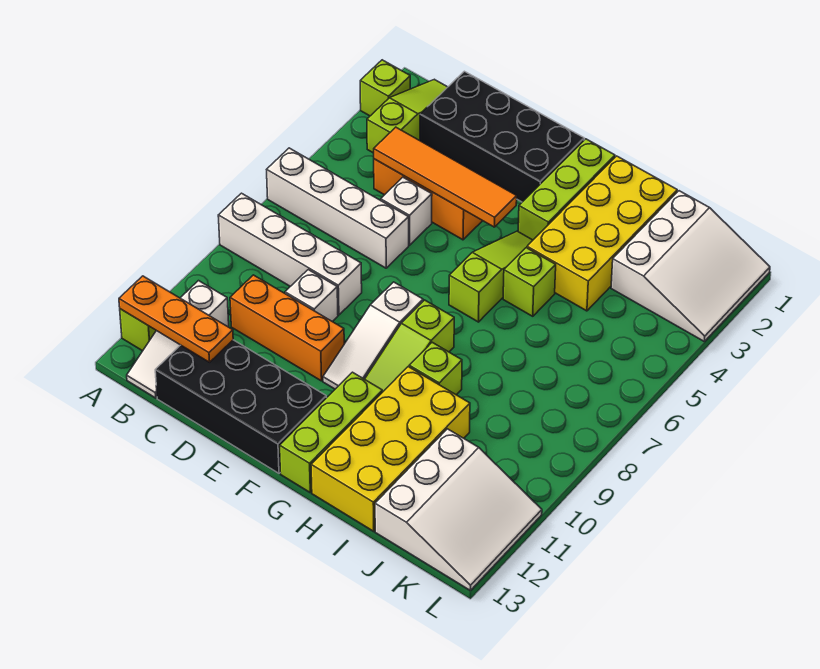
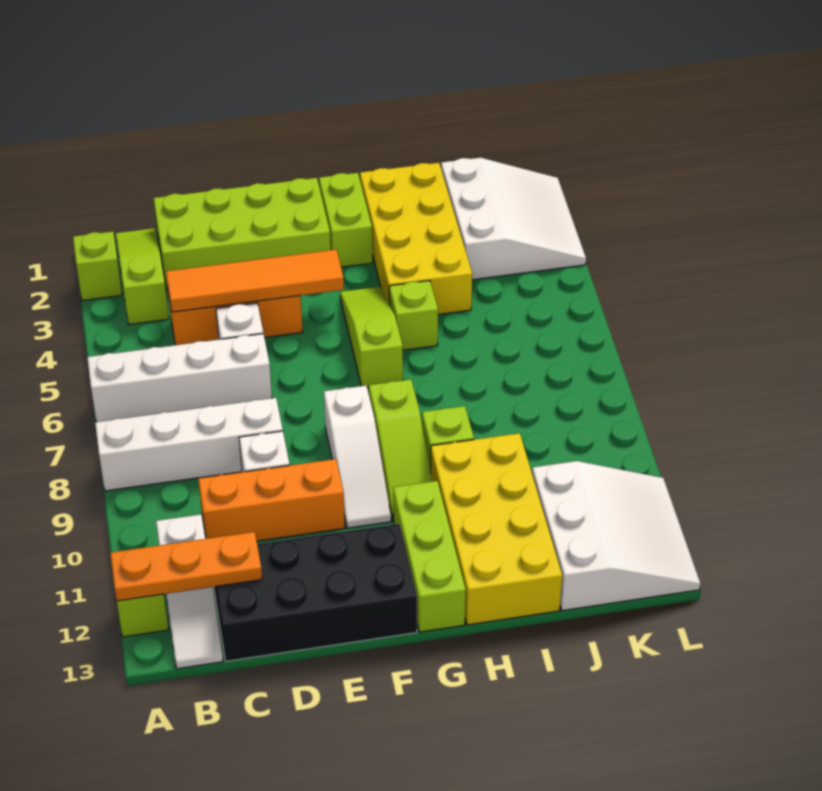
black brick C1:F2 level 1 -> lime brick C1:F2 level 1
lime brick G1:G3 level 1 -> lime brick G1:G2 level 1

